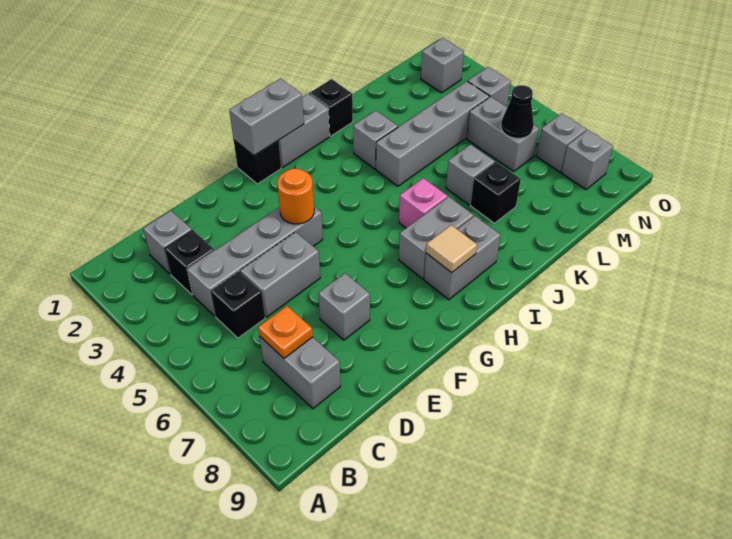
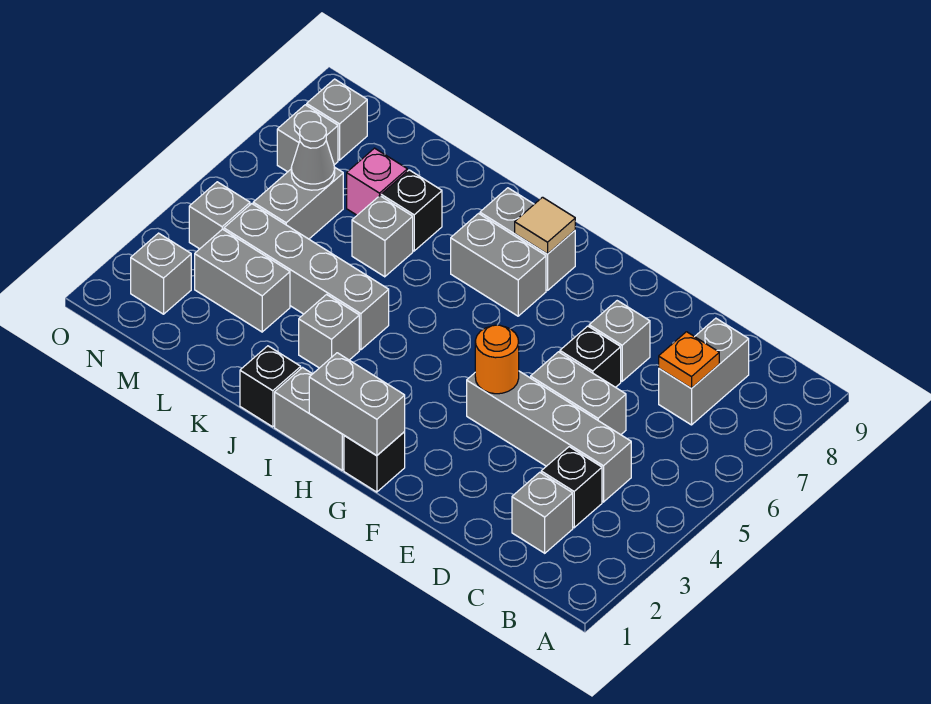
black brick C5 level 1 -> black brick E6 level 1
pink brick I6 level 1 -> pink brick L7 level 1
none -> grey brick L3:M3 level 1
black cone M6 level 2 -> grey cone M6 level 2

